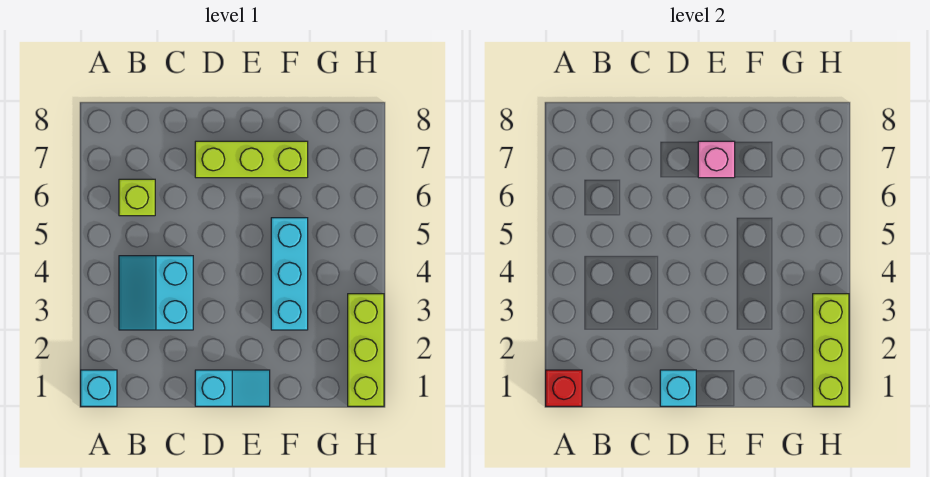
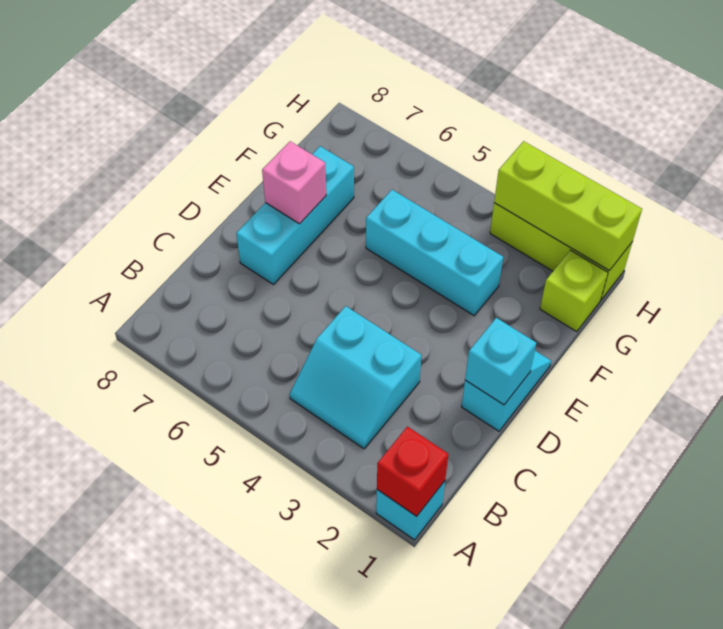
lime brick B6 level 1 -> lime brick G1 level 1
lime brick D7:F7 level 1 -> cyan brick D7:F7 level 1

